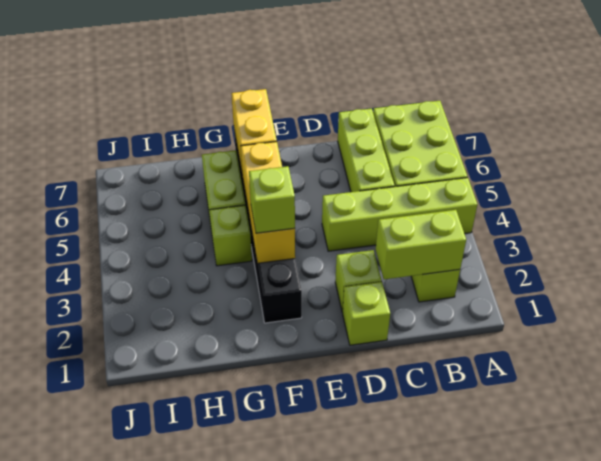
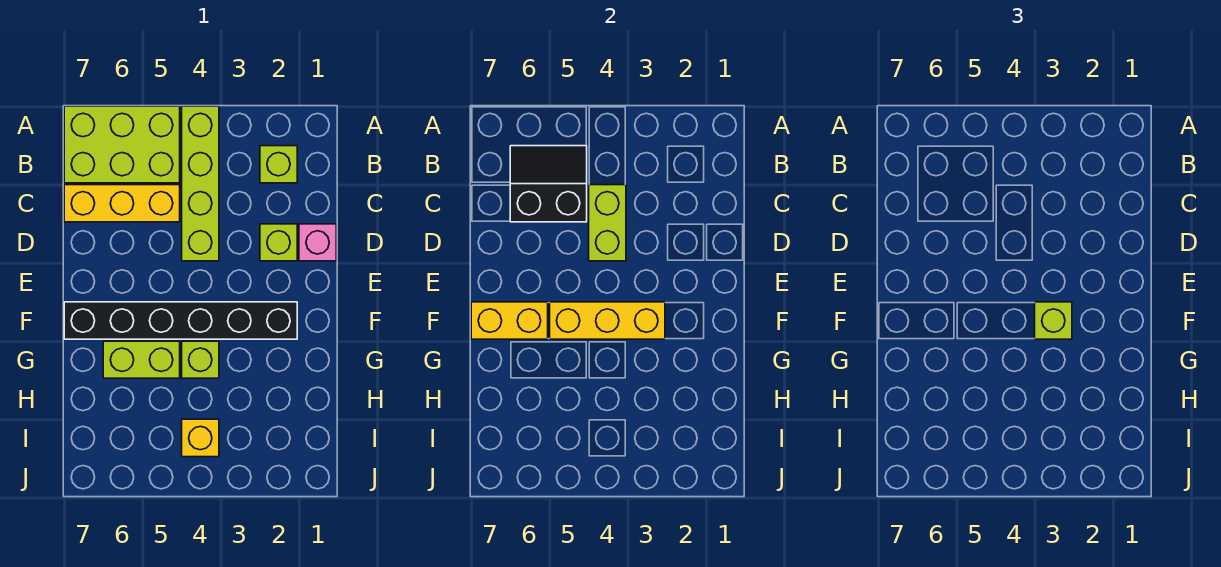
lime brick B2:C2 level 2 -> lime brick C4:D4 level 2
none -> black slope B5:C6 level 2 top C
lime brick C5:C7 level 1 -> yellow brick C5:C7 level 1
lime brick D1 level 1 -> pink brick D1 level 1
none -> yellow brick I4 level 1

